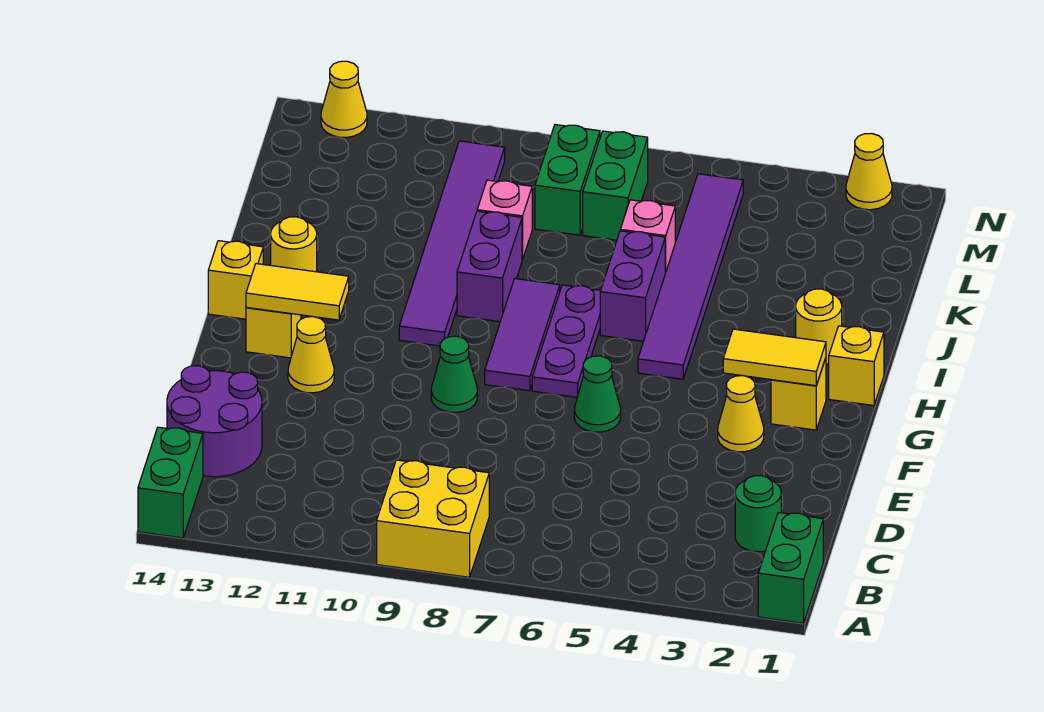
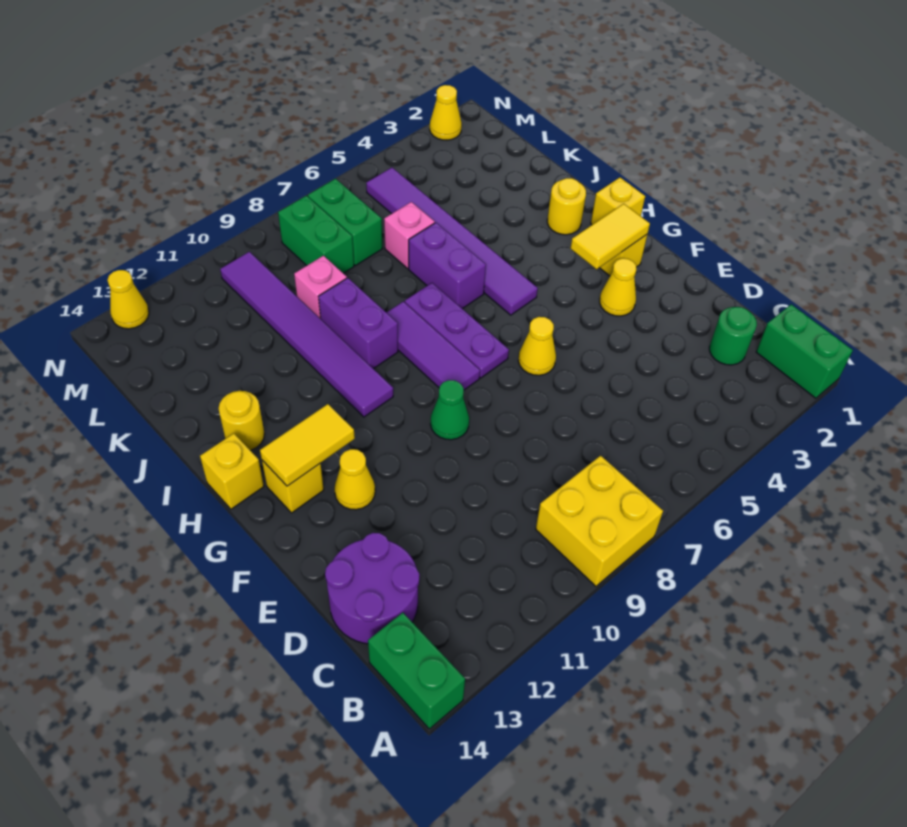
green cone F6 level 1 -> yellow cone F6 level 1

